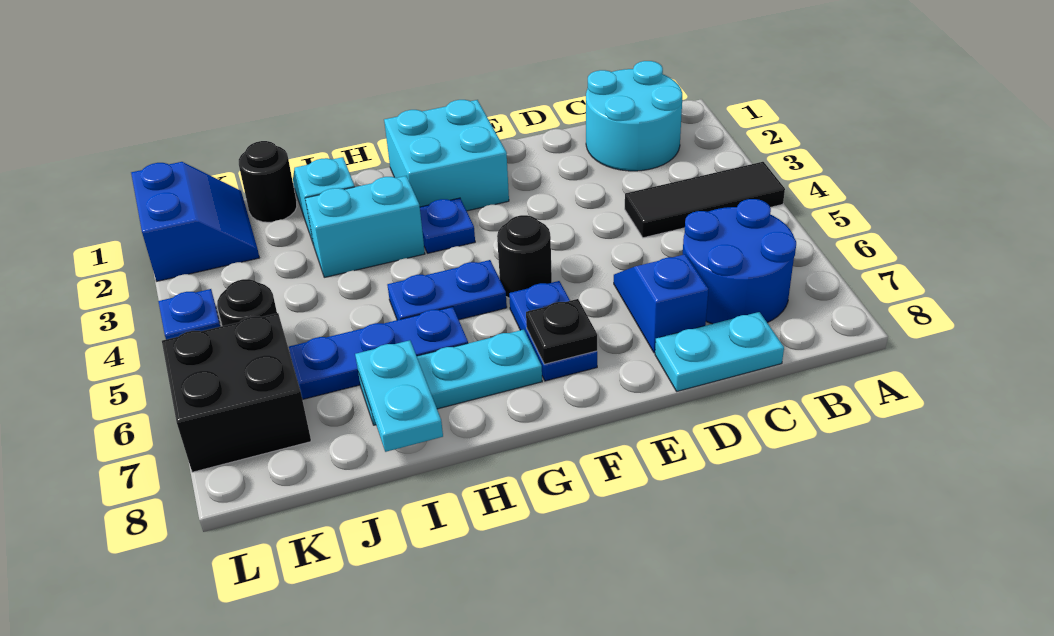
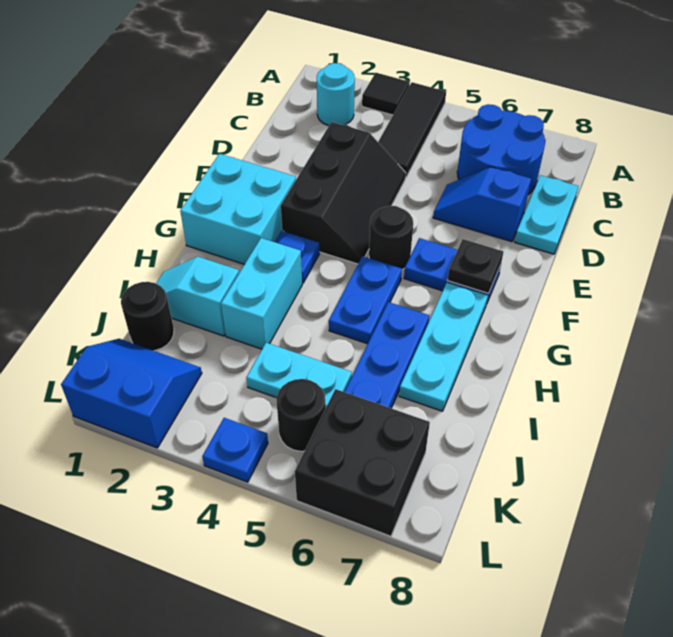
none -> black tile A3 level 1
cyan round brick B1:C2 level 1 -> cyan round brick B2 level 1
none -> black slope D3:F4 level 1 top 3
cyan plate I7:I8 level 2 -> cyan plate J4:J5 level 1

